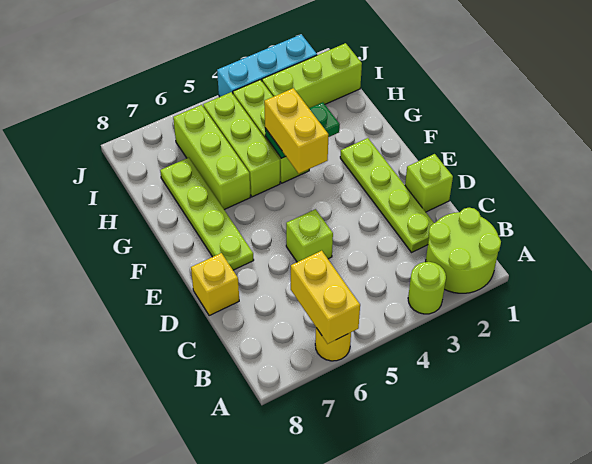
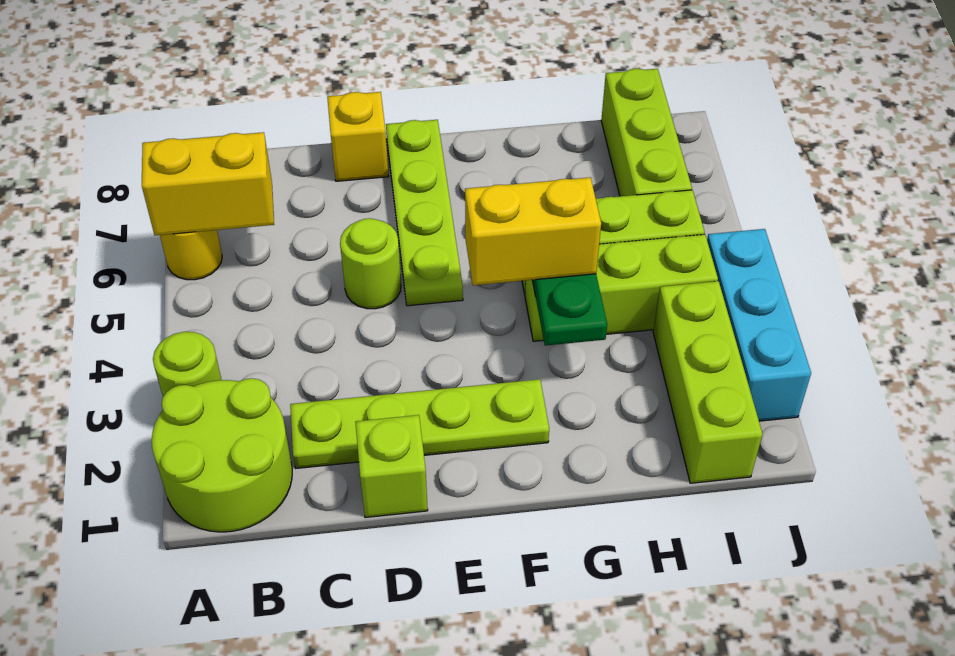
lime brick D5 level 1 -> lime round brick D5 level 1
lime plate E7:H7 level 1 -> lime plate E5:E8 level 1
lime brick G6:I6 level 1 -> lime brick I6:I8 level 1

